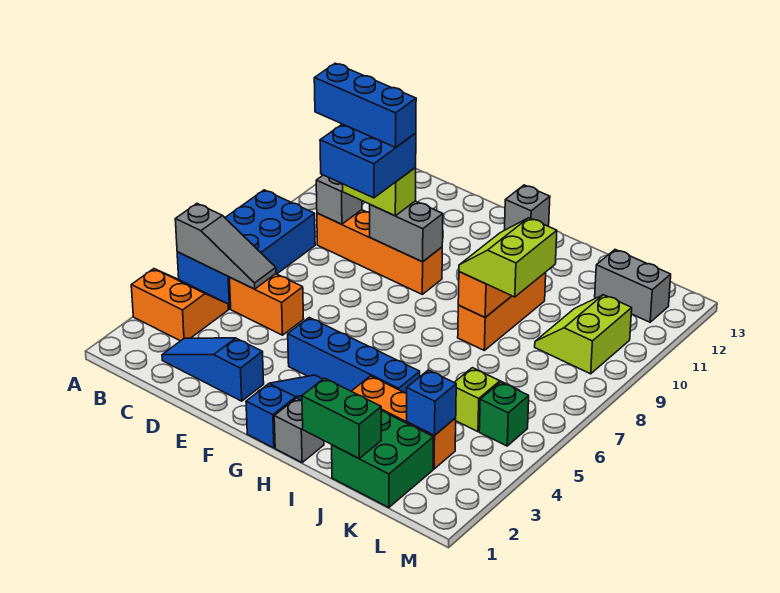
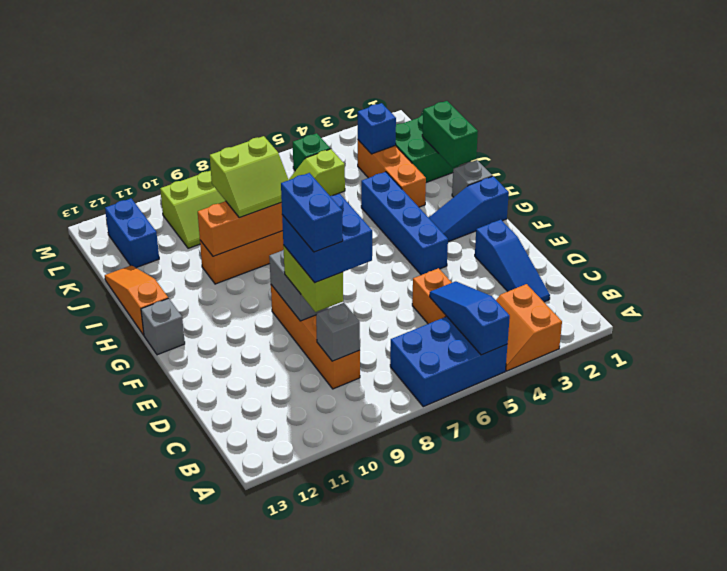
blue brick A5:B8 level 1 -> blue brick A5:B7 level 1
grey slope A5:C5 level 2 top A -> blue slope A5:C5 level 2 top A
blue brick C9:E9 level 5 -> blue brick D9:E9 level 5
none -> orange slope H13:J13 level 1 top H
grey brick K12:L12 level 1 -> blue brick K12:L12 level 1

